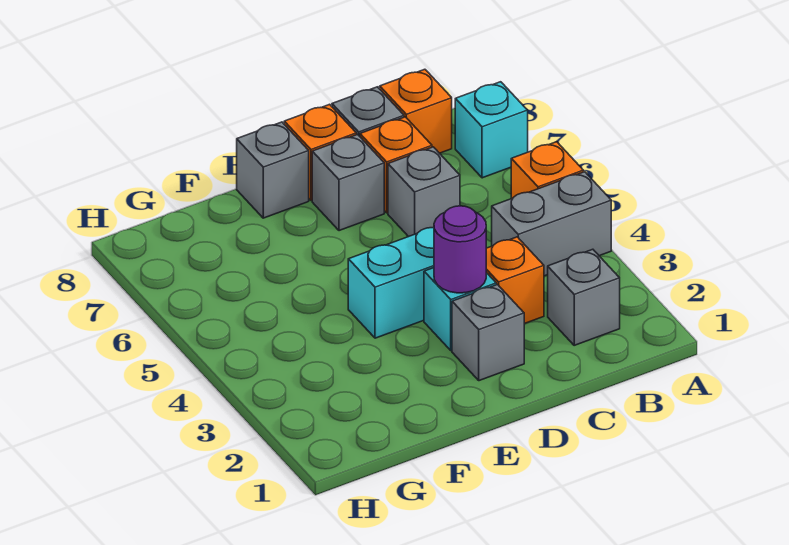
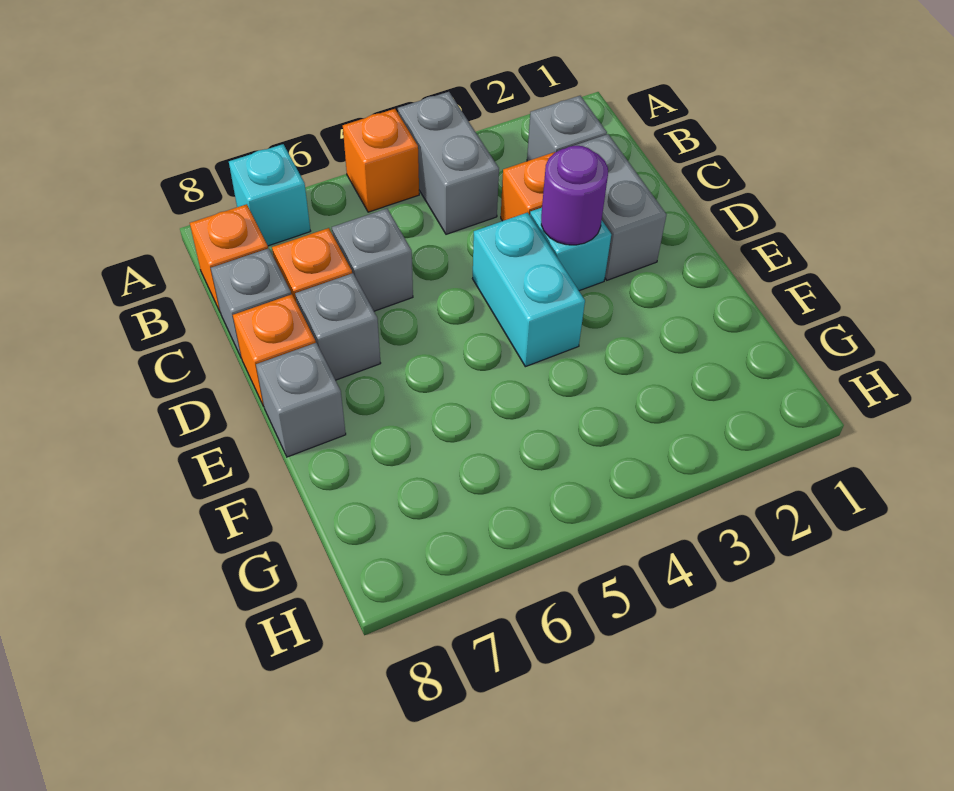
grey brick D2 level 1 -> grey brick C2:D2 level 1

